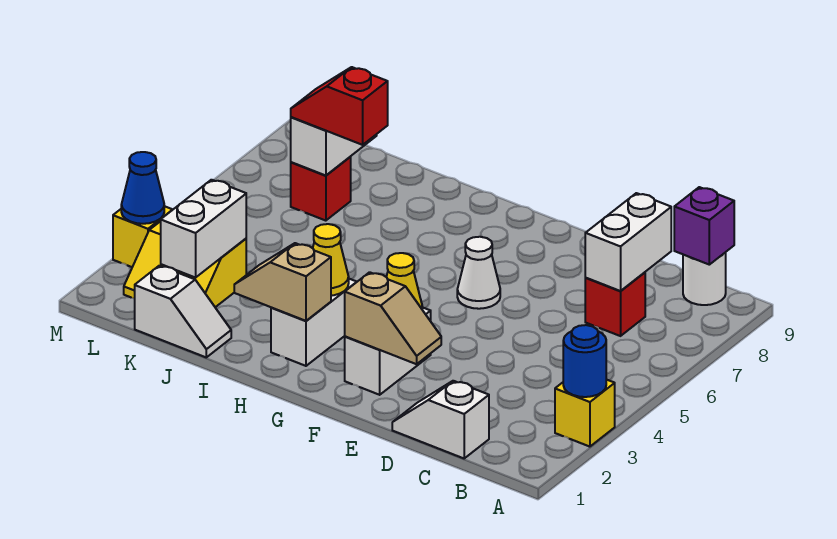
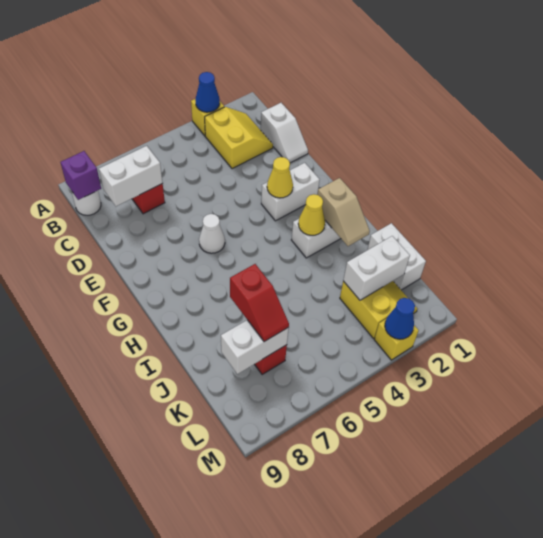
blue round brick A3 level 2 -> blue cone A3 level 2
none -> yellow slope B2:C3 level 1 top 3
tan slope E2:F2 level 2 top F -> none
white slope J1:K1 level 1 top K -> white brick J1:K1 level 1

